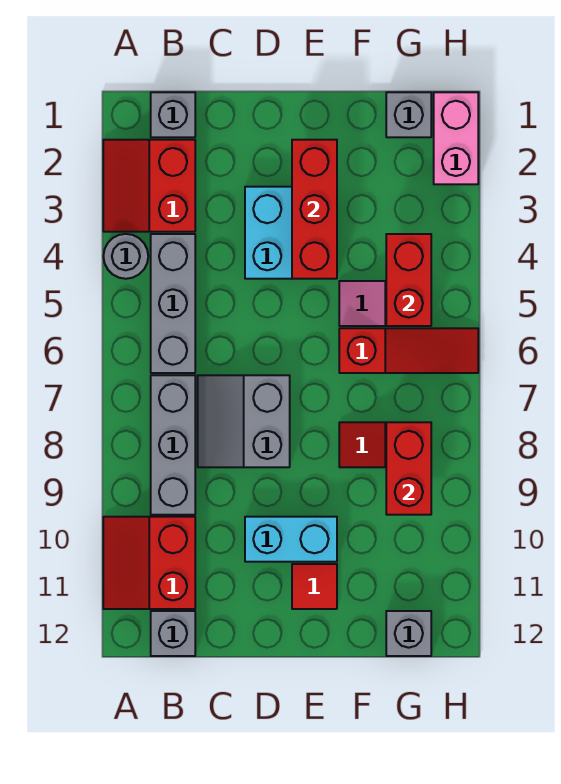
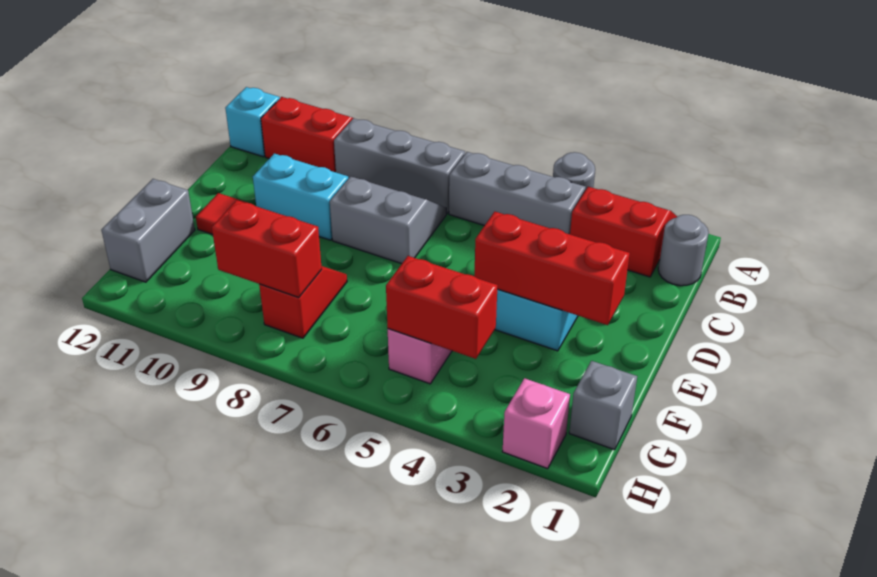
grey brick B1 level 1 -> grey round brick B1 level 1
grey brick B12 level 1 -> cyan brick B12 level 1
cyan brick D10:E10 level 1 -> cyan brick D9:D10 level 1
red slope F6:H6 level 1 top F -> none
grey brick G12 level 1 -> grey brick F12:G12 level 1
pink brick H1:H2 level 1 -> pink brick H2 level 1

